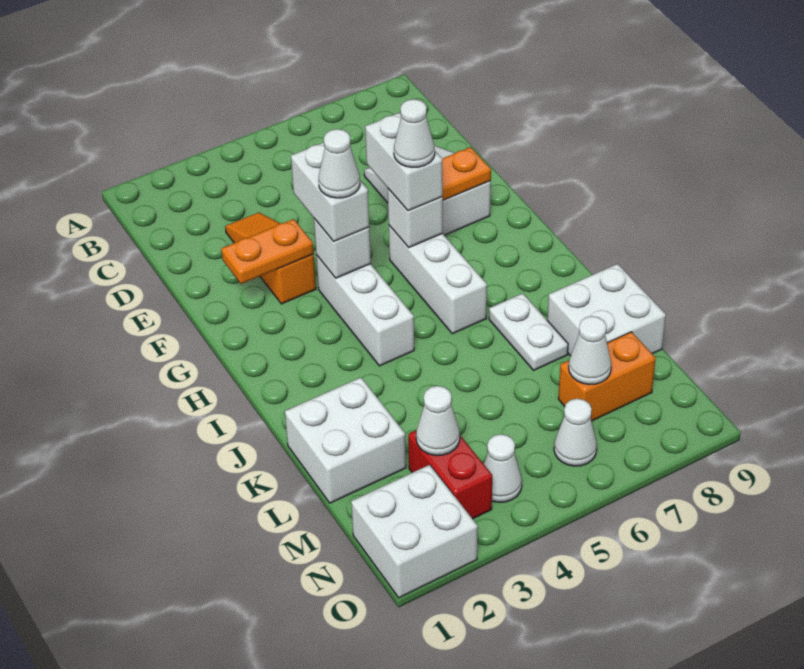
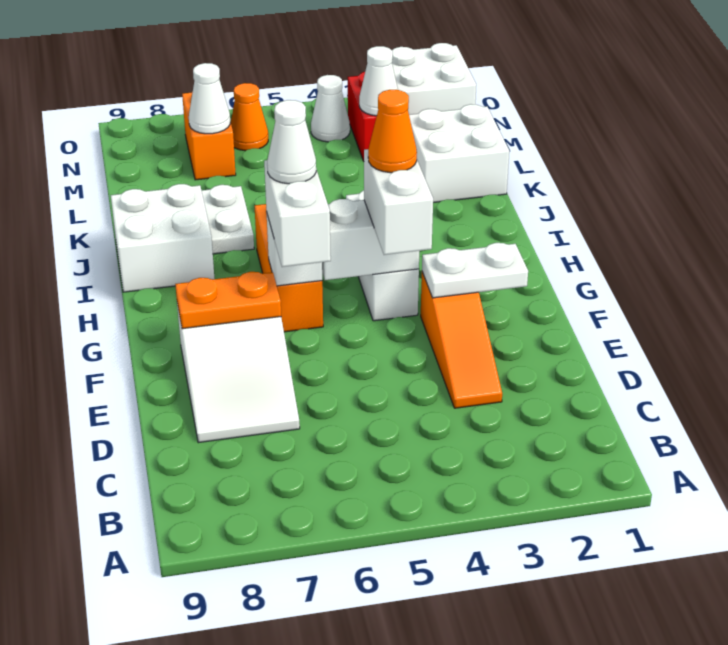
orange plate F2:F3 level 2 -> white plate F2:F3 level 2
white brick G4 level 2 -> white brick G4:G5 level 2
white cone G4 level 4 -> orange cone G4 level 4
white brick G6:I6 level 1 -> orange brick G6:I6 level 1
white brick K8:L9 level 1 -> white brick I8:J9 level 1
orange brick M7:M8 level 1 -> orange brick M7:N7 level 1
white cone N6 level 1 -> orange cone N6 level 1

